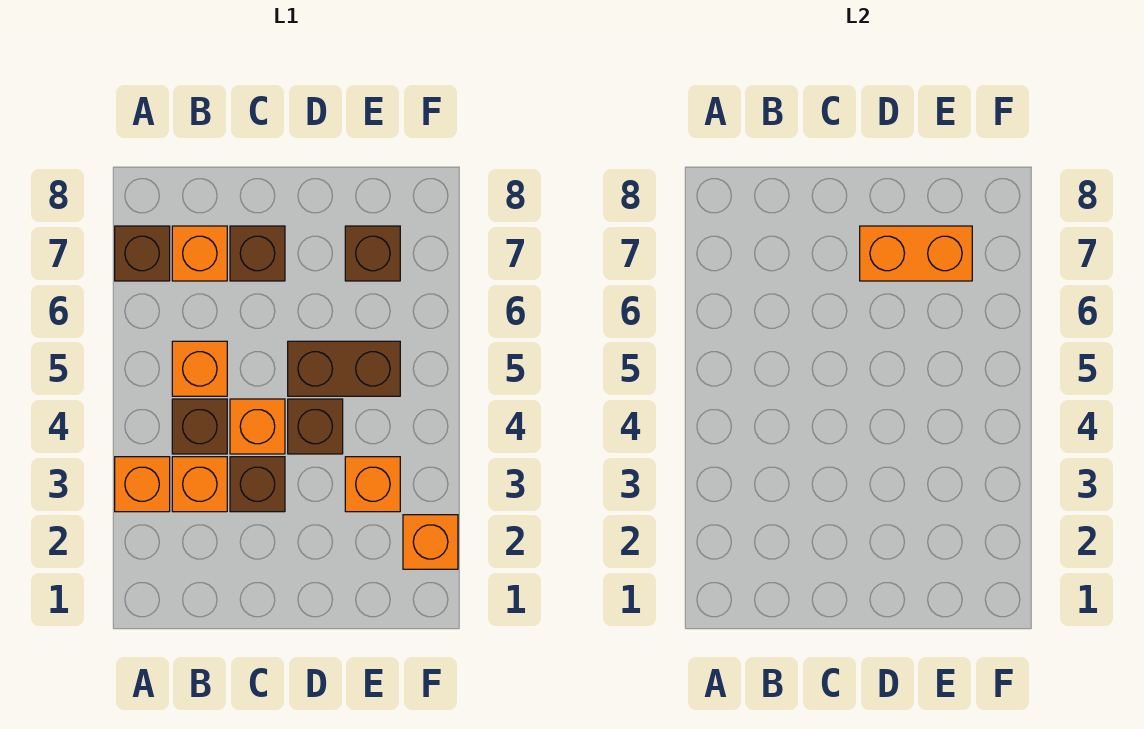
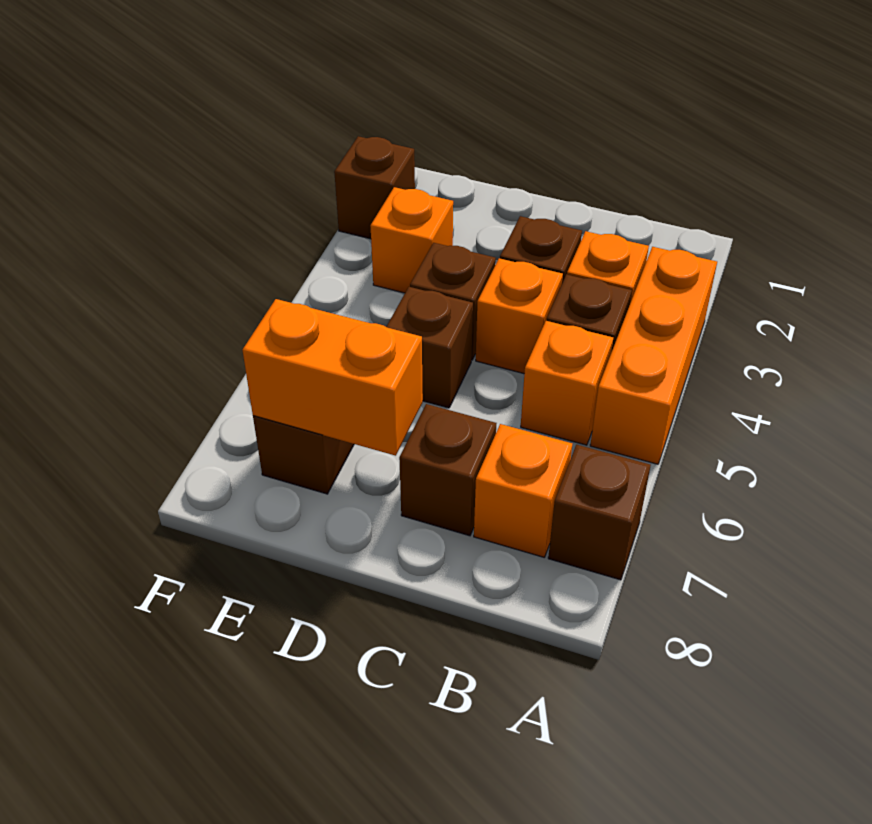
orange brick A3 level 1 -> orange brick A3:A5 level 1
brown brick D5:E5 level 1 -> brown brick D5 level 1
orange brick F2 level 1 -> brown brick F2 level 1

